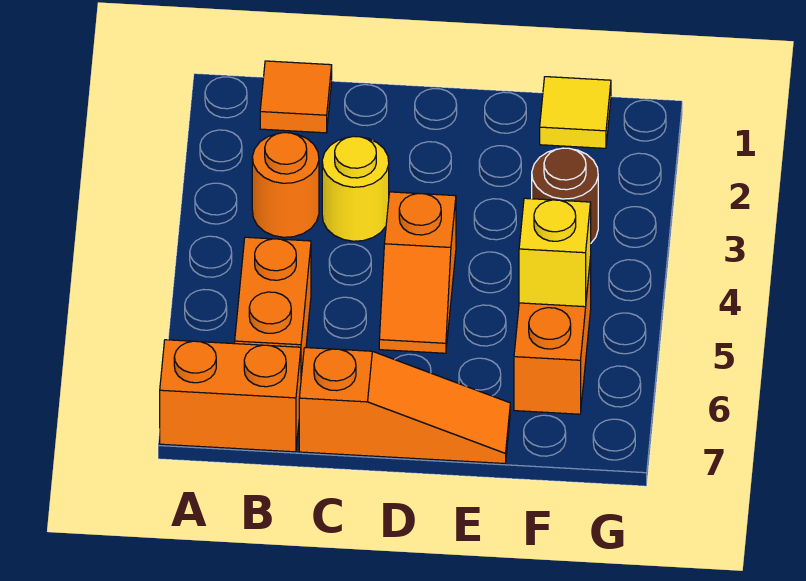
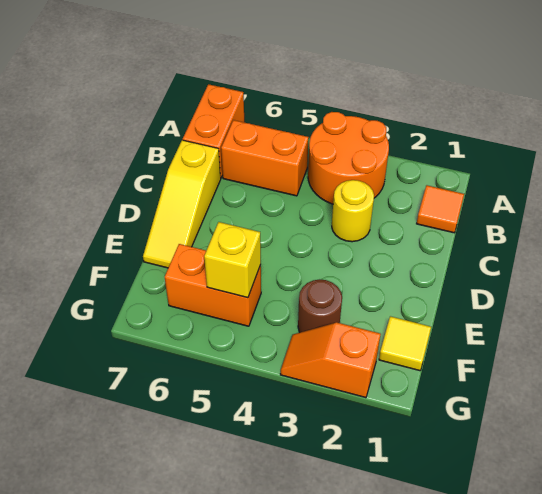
orange round brick B3 level 1 -> orange round brick A3:B4 level 1
orange slope C7:E7 level 1 top C -> yellow slope C7:E7 level 1 top C
orange slope D4:D5 level 1 top 4 -> orange slope G2:G3 level 1 top 2

